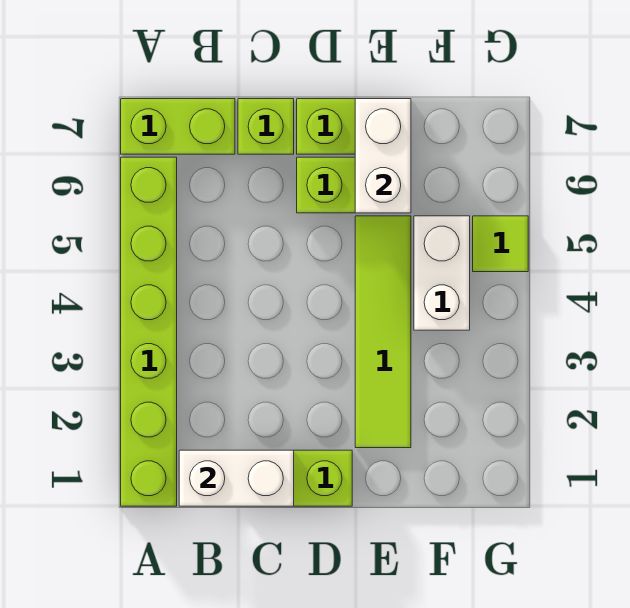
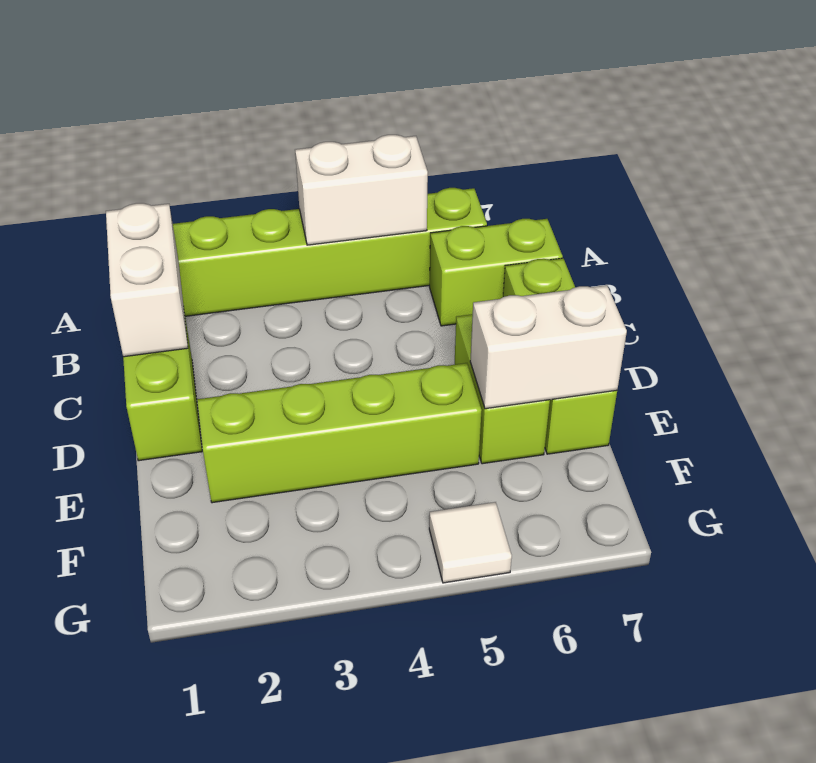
lime brick A7:B7 level 1 -> lime brick B6:B7 level 1
lime tile E2:E5 level 1 -> lime brick E2:E5 level 1
white brick F4:F5 level 1 -> white brick A4:A5 level 2
lime tile G5 level 1 -> white tile G5 level 1

